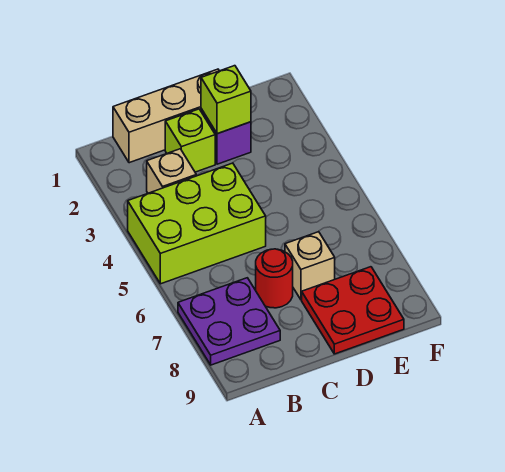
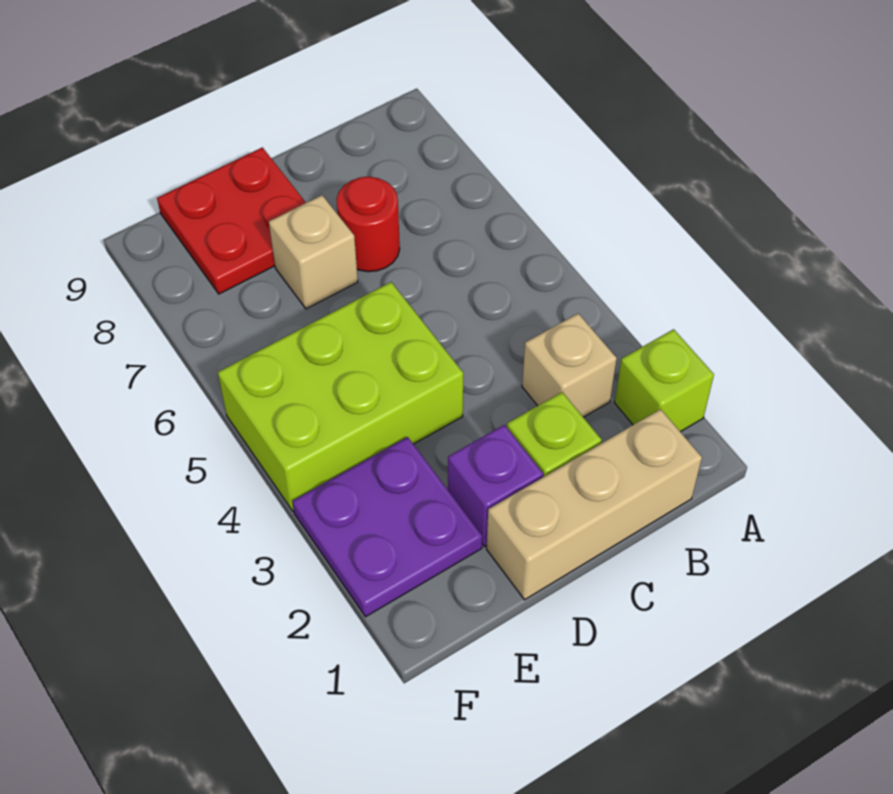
lime brick A4:C5 level 1 -> lime brick D4:F5 level 1
purple plate A7:B8 level 1 -> purple plate E2:F3 level 1
lime brick D2 level 2 -> lime brick A2 level 1

